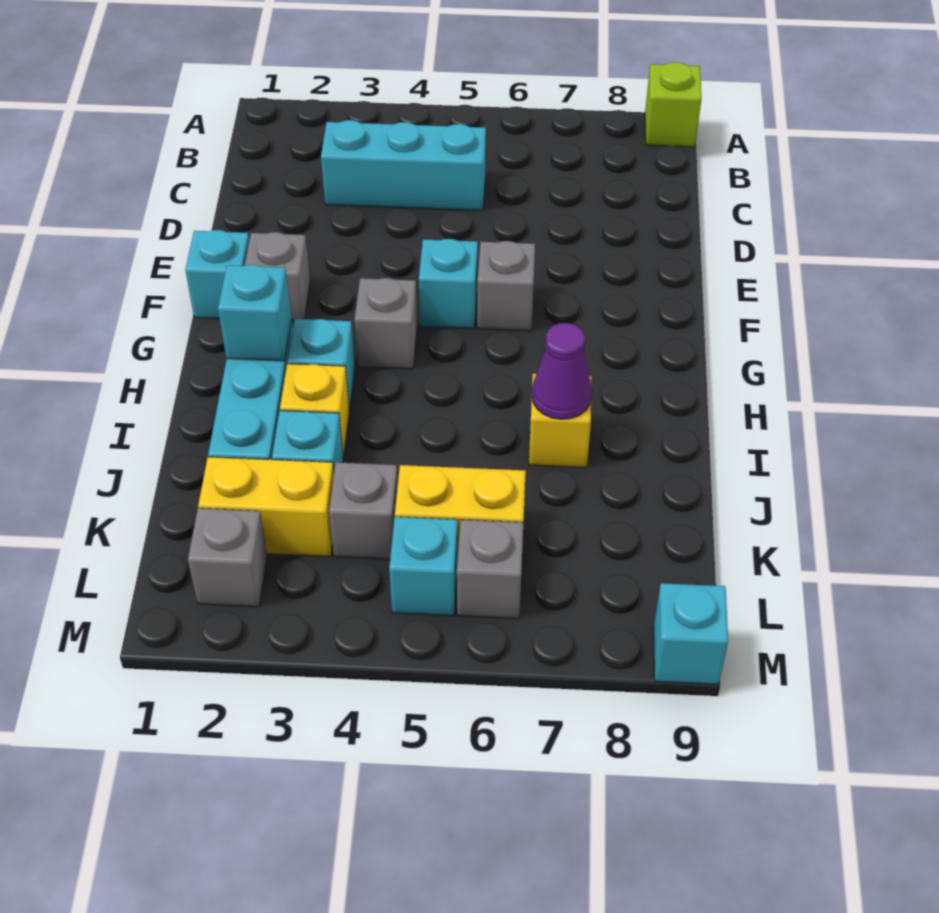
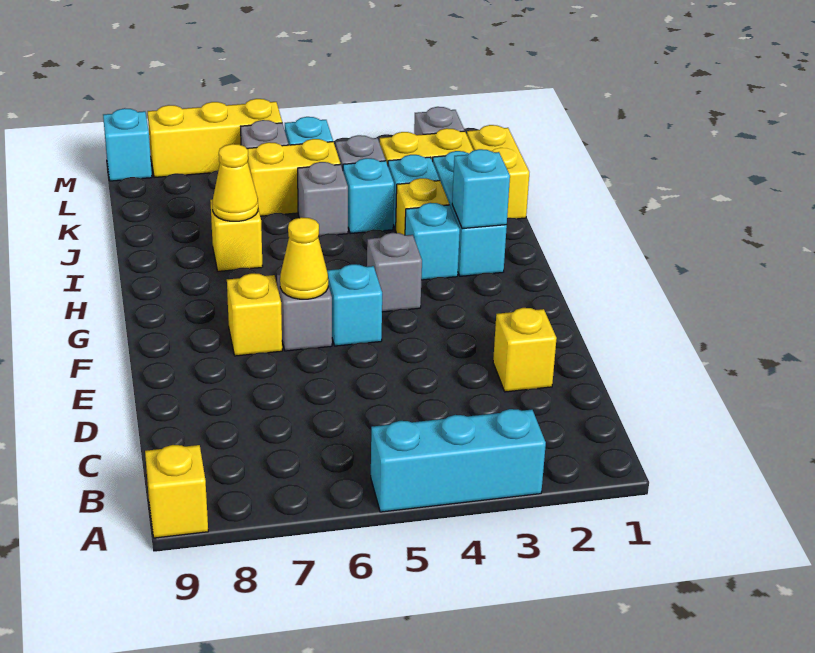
lime brick A9 level 1 -> yellow brick A9 level 1
cyan brick C3:C5 level 1 -> cyan brick A3:A5 level 1
none -> yellow brick D2 level 1
cyan brick F1 level 1 -> cyan brick J4 level 1
grey brick F2 level 1 -> grey brick J5 level 1
none -> yellow cone F6 level 2
none -> yellow brick F7 level 1
purple cone I7 level 2 -> yellow cone I7 level 2
none -> yellow brick J1:K1 level 1
none -> yellow brick M6:M8 level 1

